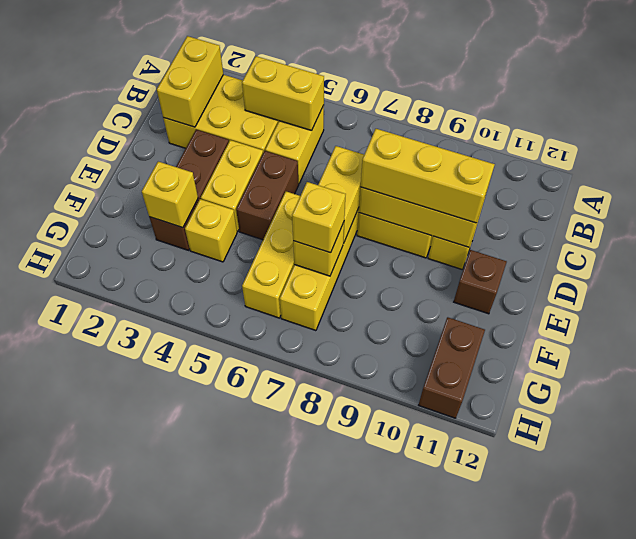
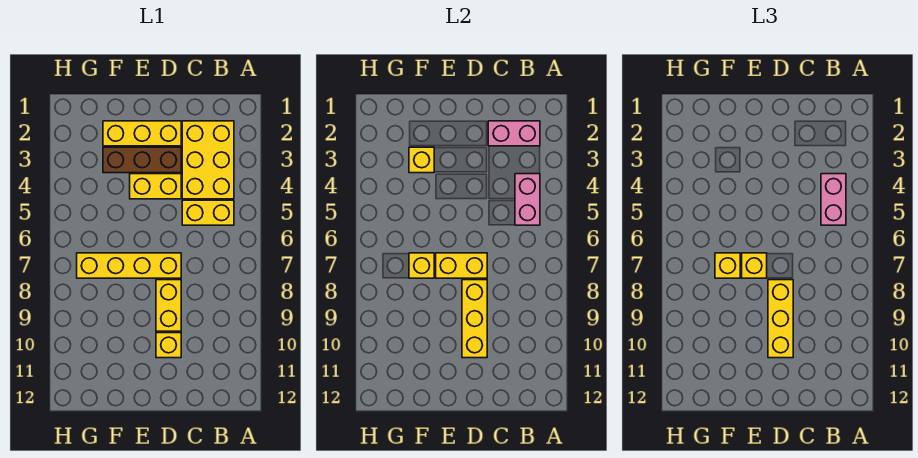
yellow brick B2:C2 level 2 -> pink brick B2:C2 level 2
yellow brick B4:B5 level 2 -> pink brick B4:B5 level 2
none -> pink brick B4:B5 level 3
brown brick D5:E5 level 1 -> none
yellow brick E6:G6 level 1 -> yellow brick D2:F2 level 1
brown brick E11 level 1 -> none
yellow brick F4 level 1 -> yellow brick E7 level 3
brown brick G11:H11 level 1 -> none

